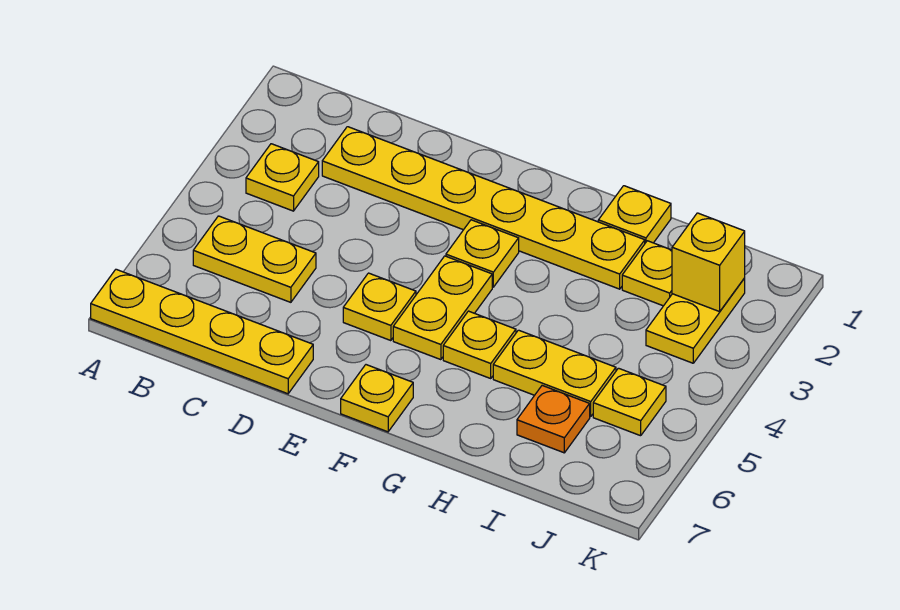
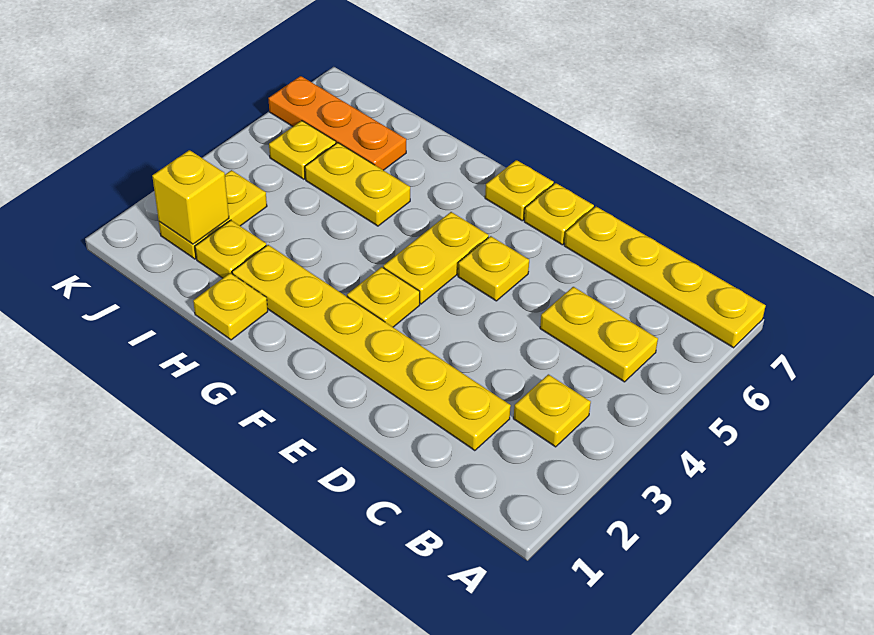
yellow plate G5 level 1 -> yellow plate E7 level 1
orange plate I6 level 1 -> orange plate I6:K6 level 1

